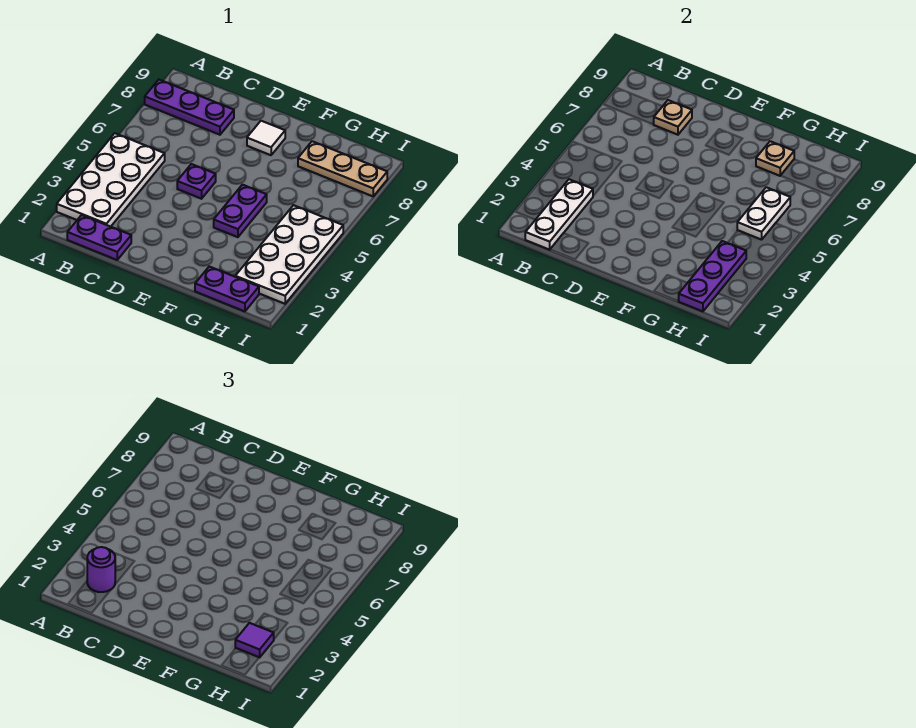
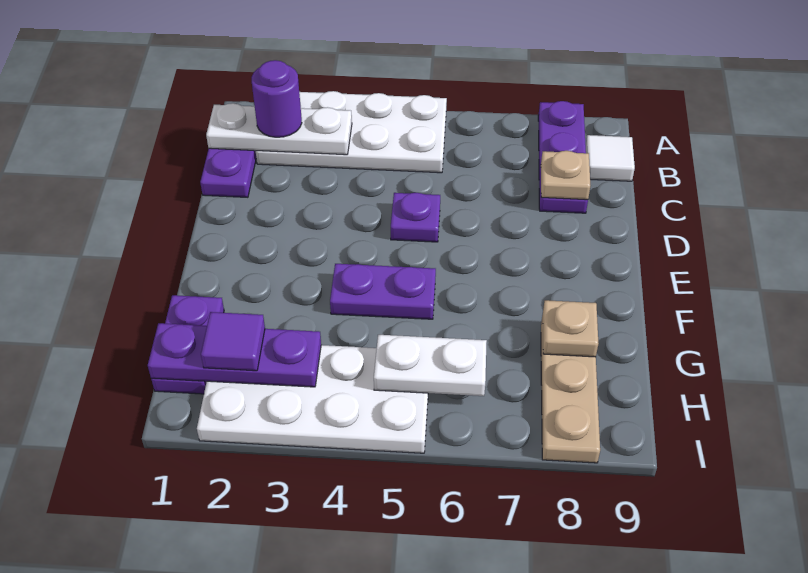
white tile E8 level 1 -> white tile B9 level 1

